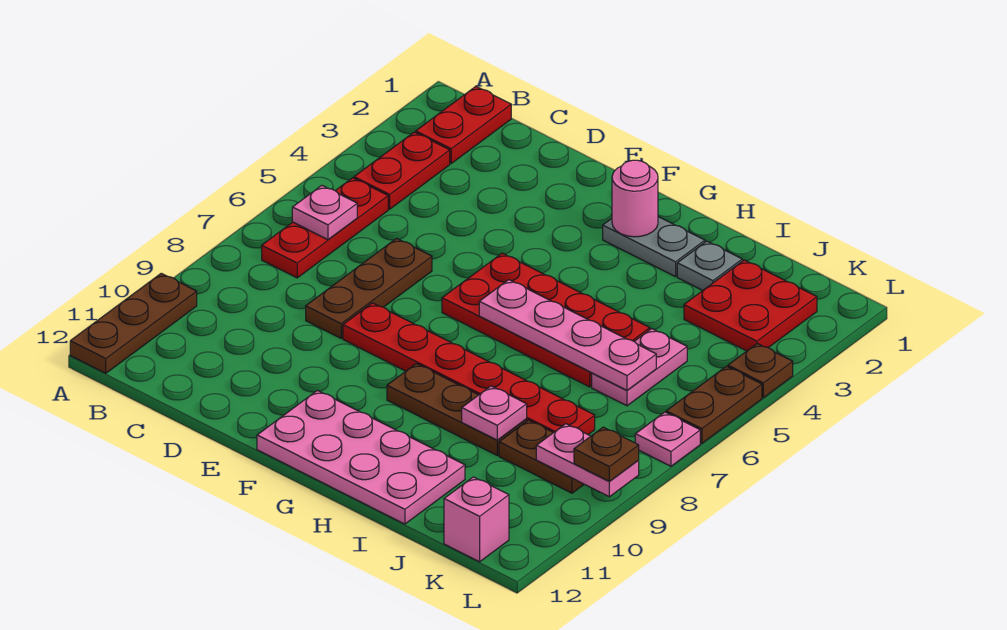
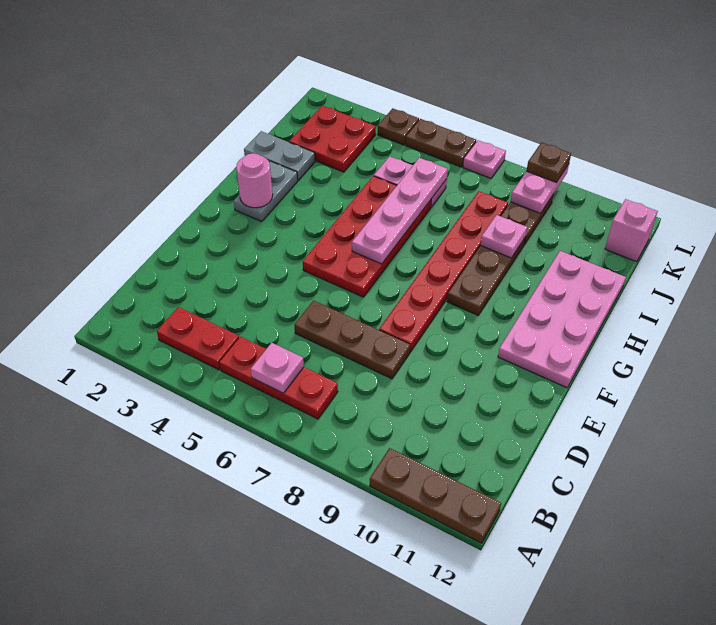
red plate B1:B2 level 1 -> none
grey plate I2 level 1 -> grey plate I1:I2 level 1

